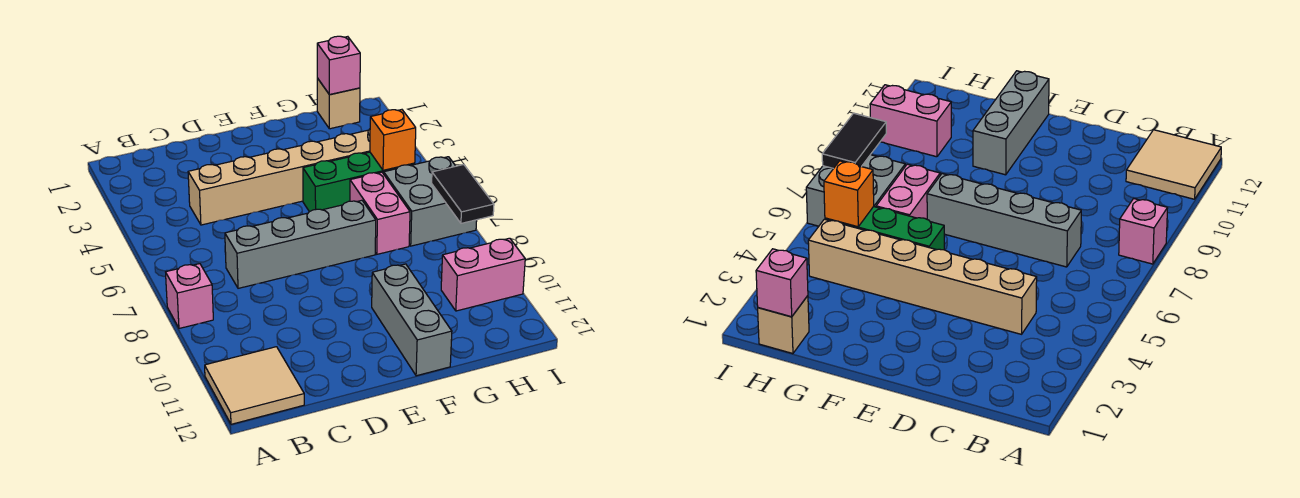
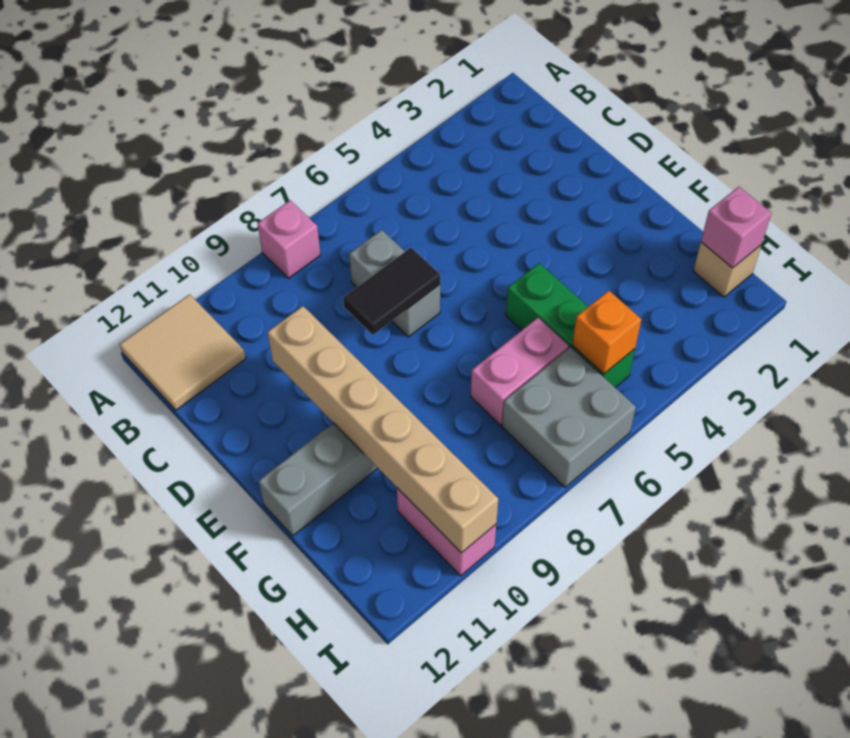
tan brick C4:H4 level 1 -> tan brick D10:I10 level 2
grey brick C7:F7 level 1 -> grey brick C7:D7 level 1
black tile I7:I8 level 2 -> black tile D7:D8 level 2

